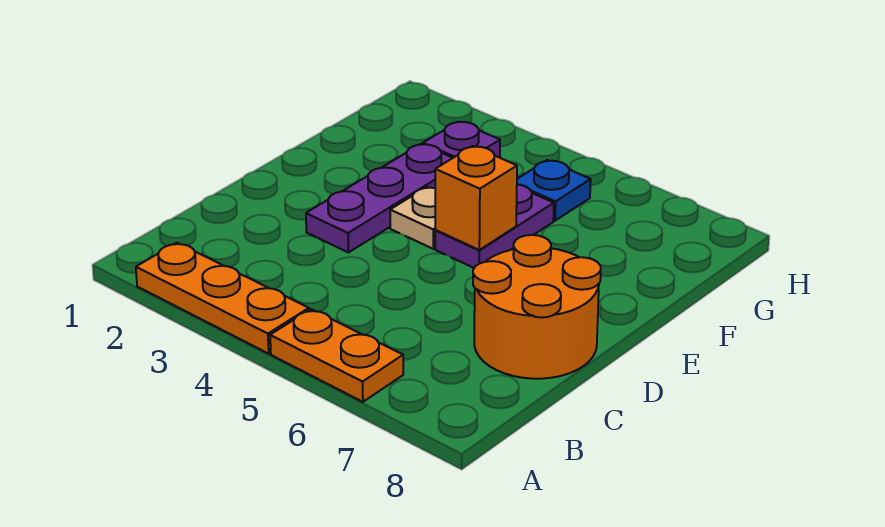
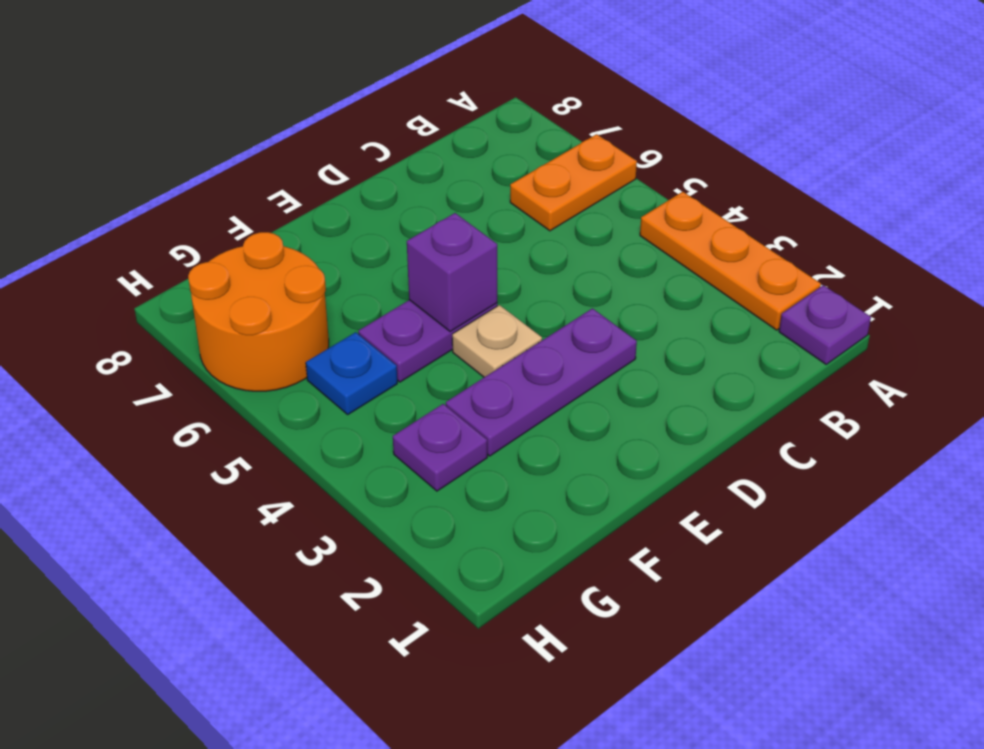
none -> purple plate A1 level 1
orange plate A5:A6 level 1 -> orange plate A6:B6 level 1
orange round brick C7:D8 level 1 -> orange round brick G6:H7 level 1
orange brick E5 level 2 -> purple brick E5 level 2

